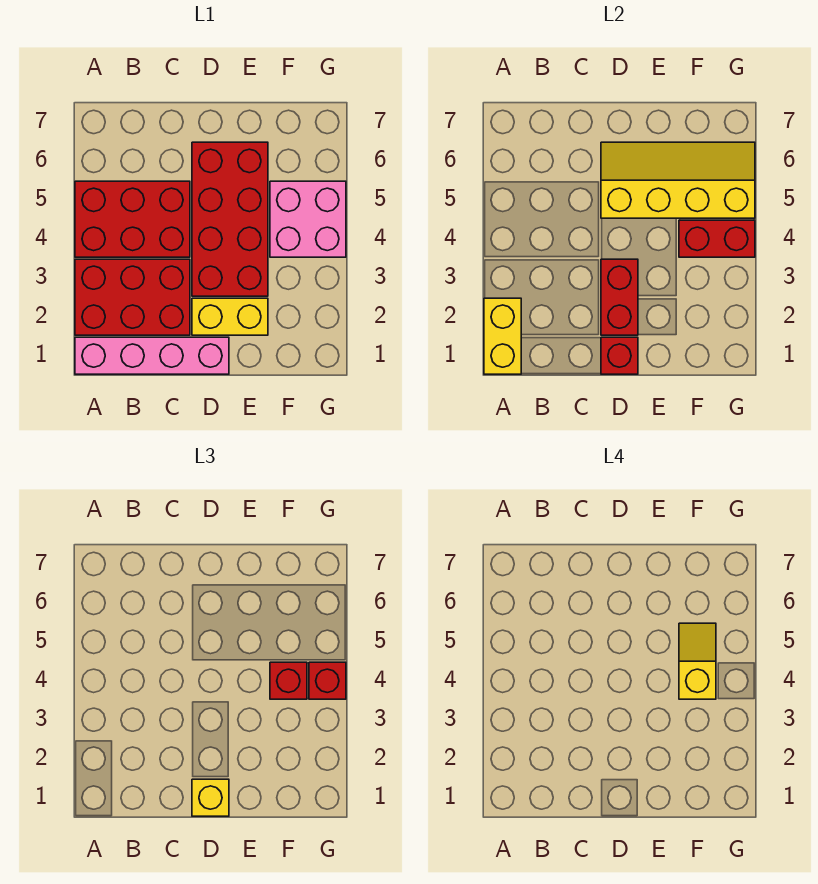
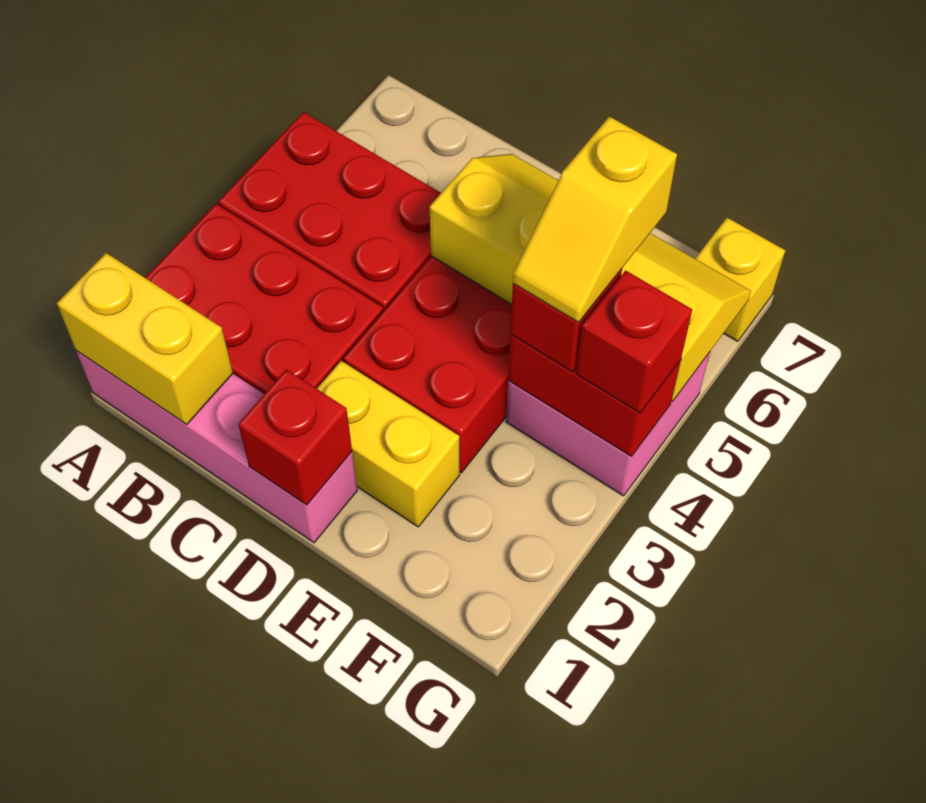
yellow brick A1:A2 level 2 -> yellow brick A1:B1 level 2
yellow brick D1 level 3 -> yellow brick G7 level 1
red brick D2:D3 level 2 -> none
yellow slope F4:F5 level 4 top 4 -> yellow slope F4:F5 level 4 top 5

